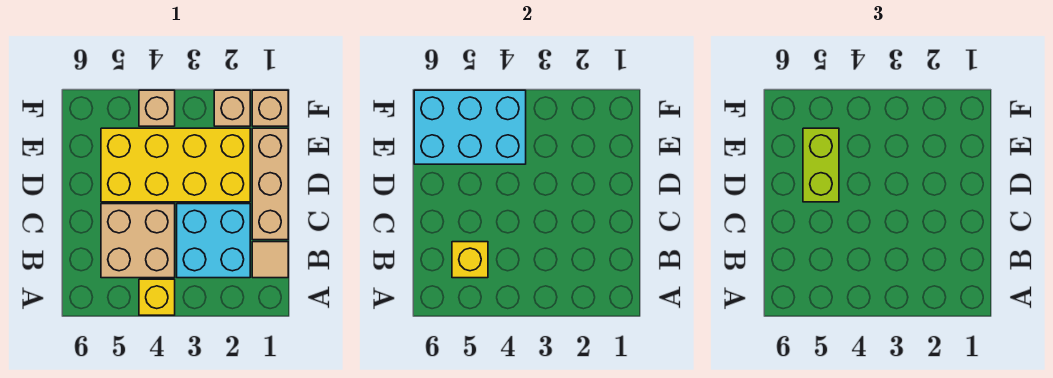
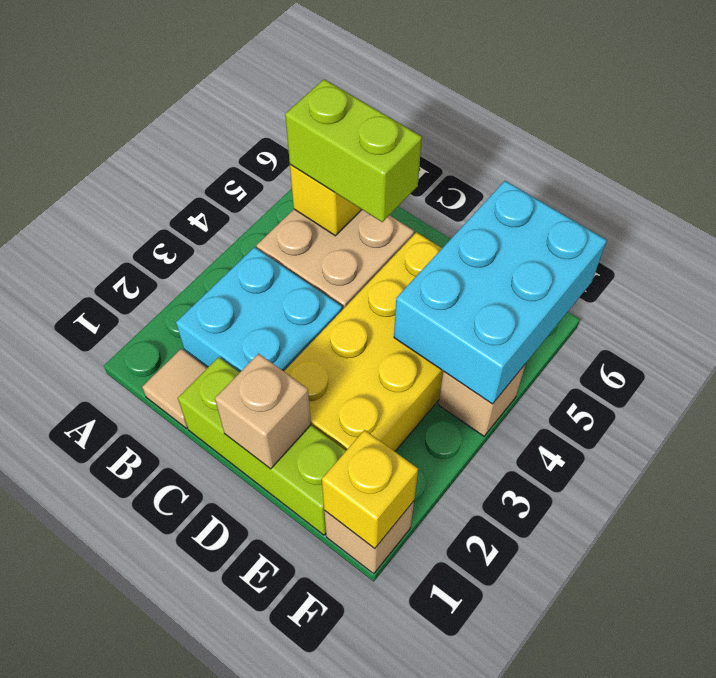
yellow brick A4 level 1 -> yellow brick F1 level 2
tan brick C1:E1 level 1 -> lime brick C1:E1 level 1
lime brick D5:E5 level 3 -> lime brick B5:C5 level 3
tan brick F2 level 1 -> tan brick D1 level 2

